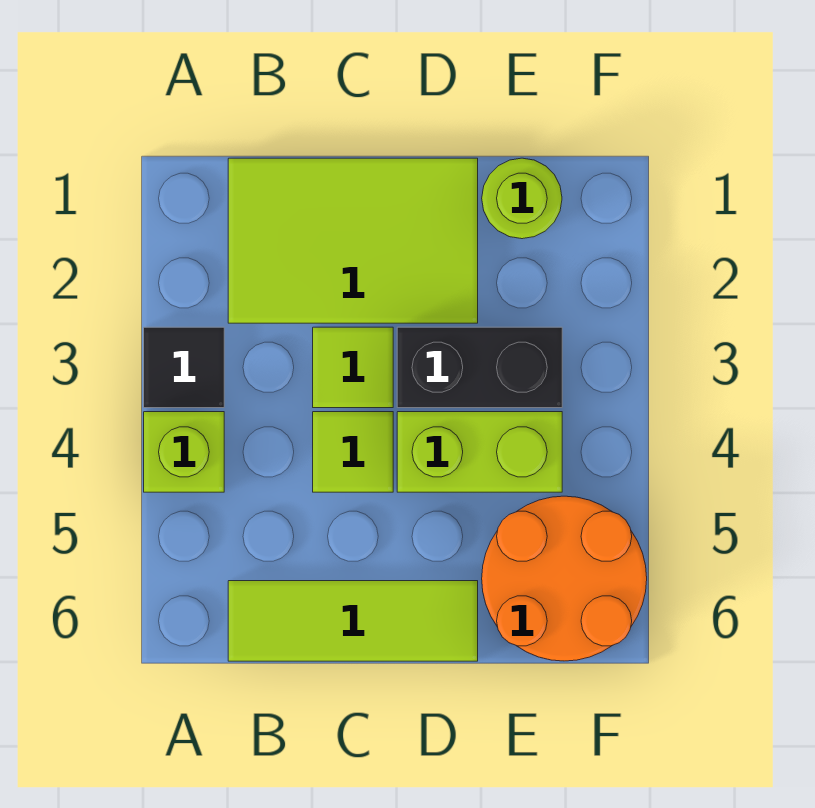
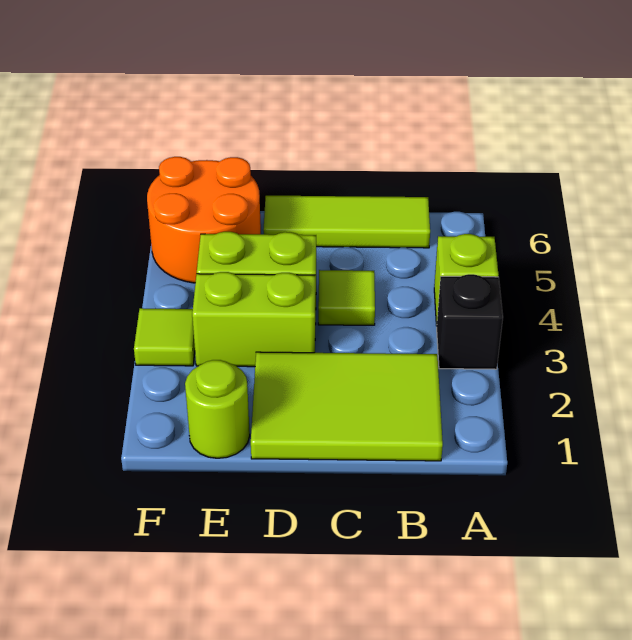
black tile A3 level 1 -> black brick A3 level 1
lime tile C3 level 1 -> lime tile F3 level 1
black brick D3:E3 level 1 -> lime brick D3:E3 level 1

